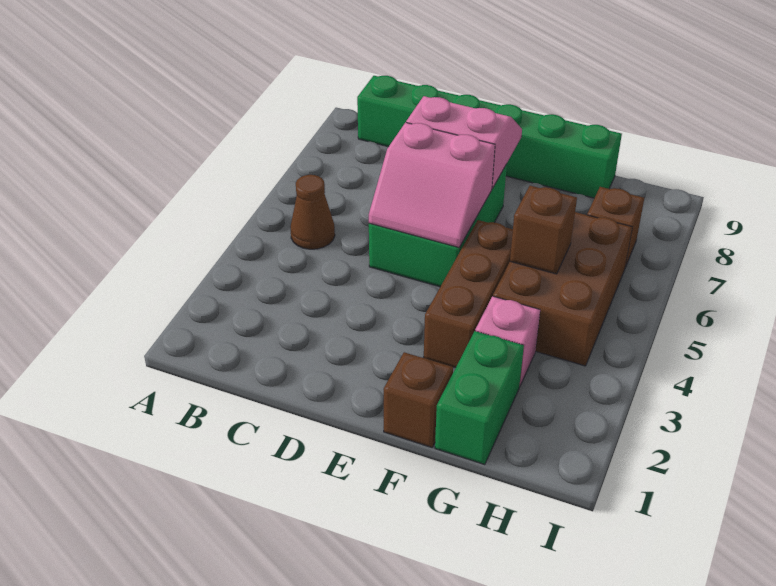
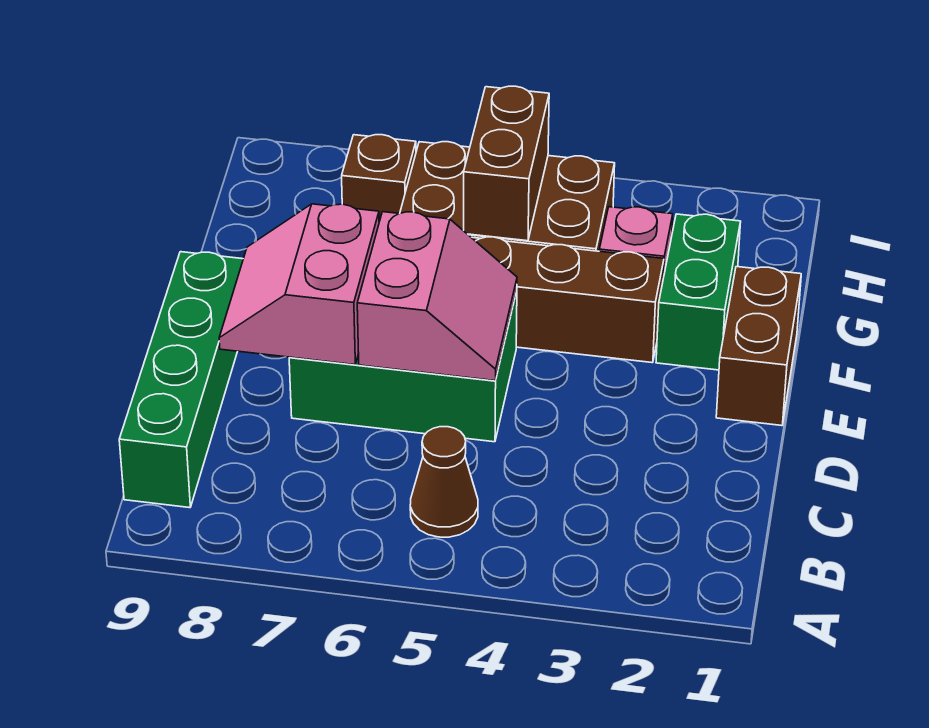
green brick B9:G9 level 1 -> green brick B9:E9 level 1
brown brick F1 level 1 -> brown brick E1:F1 level 1
green brick G1:G2 level 1 -> green brick F2:G2 level 1
brown brick G5 level 2 -> brown brick G5:H5 level 2

